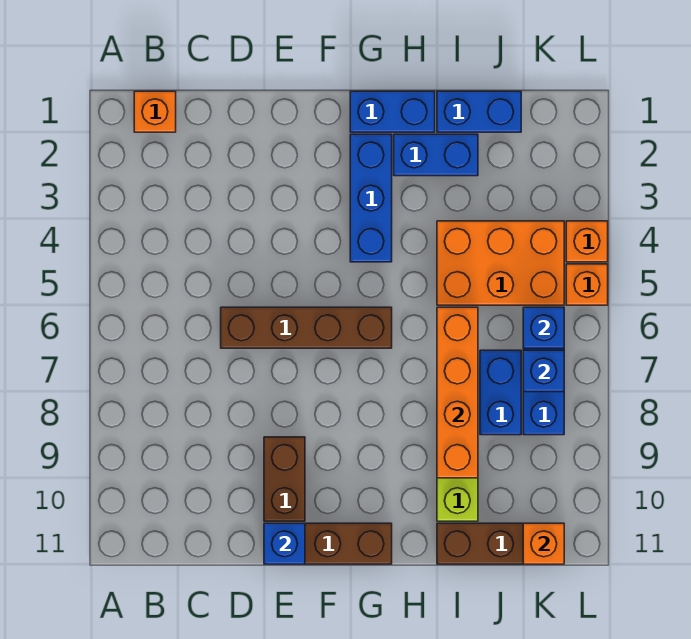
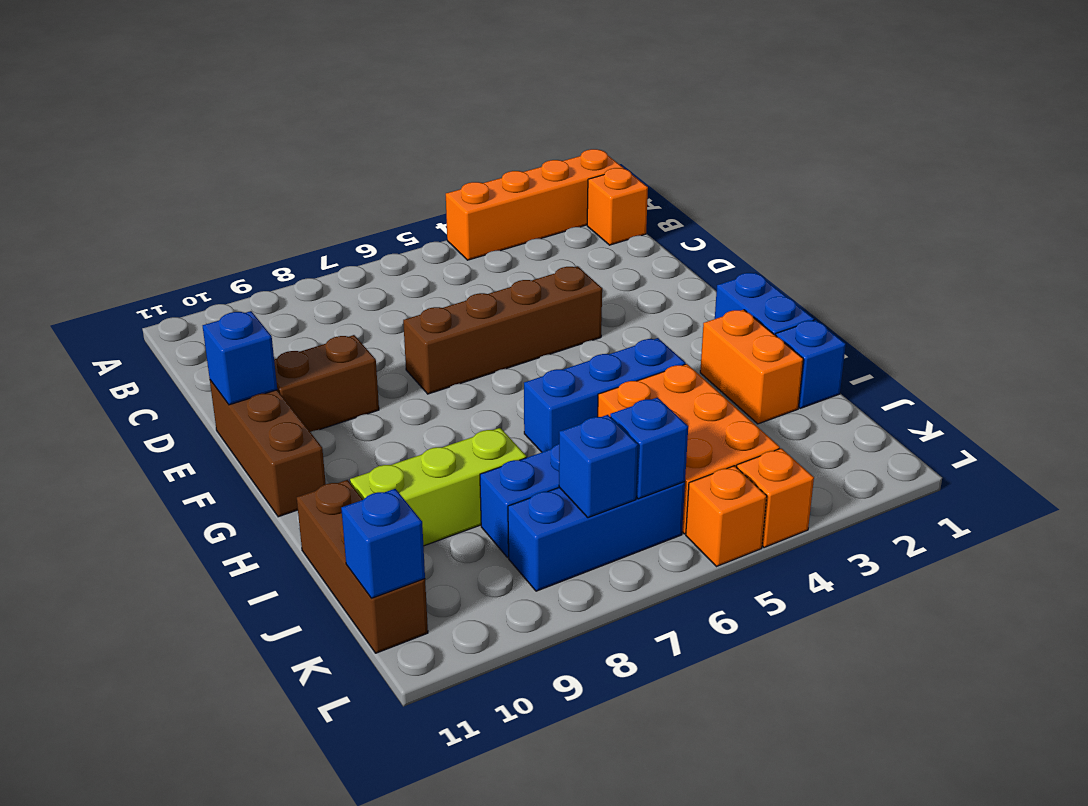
brown brick D6:G6 level 1 -> brown brick E4:E7 level 1
blue brick G2:G4 level 1 -> blue brick H4:H6 level 1
blue brick H2:I2 level 1 -> orange brick H2:I2 level 1
blue brick I1:J1 level 1 -> blue brick I1 level 1
orange brick I6:I9 level 2 -> orange brick A1:A4 level 1
orange brick K11 level 2 -> blue brick K11 level 2

